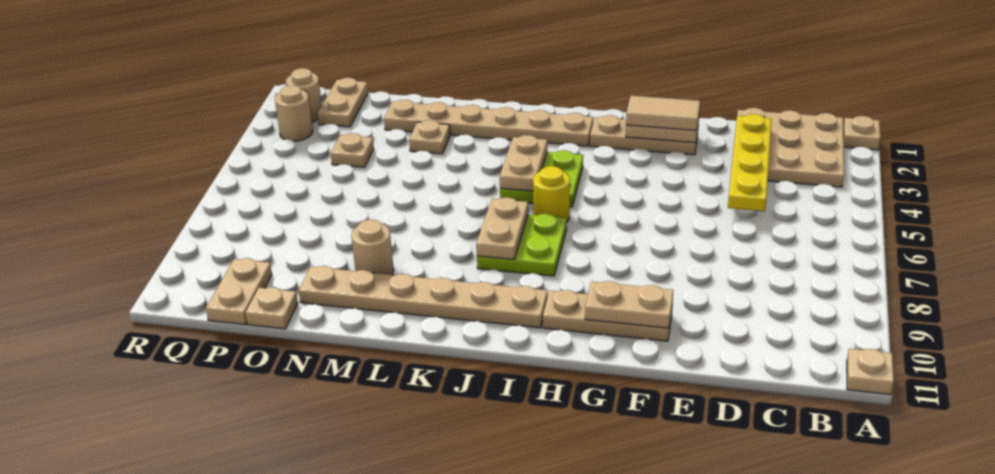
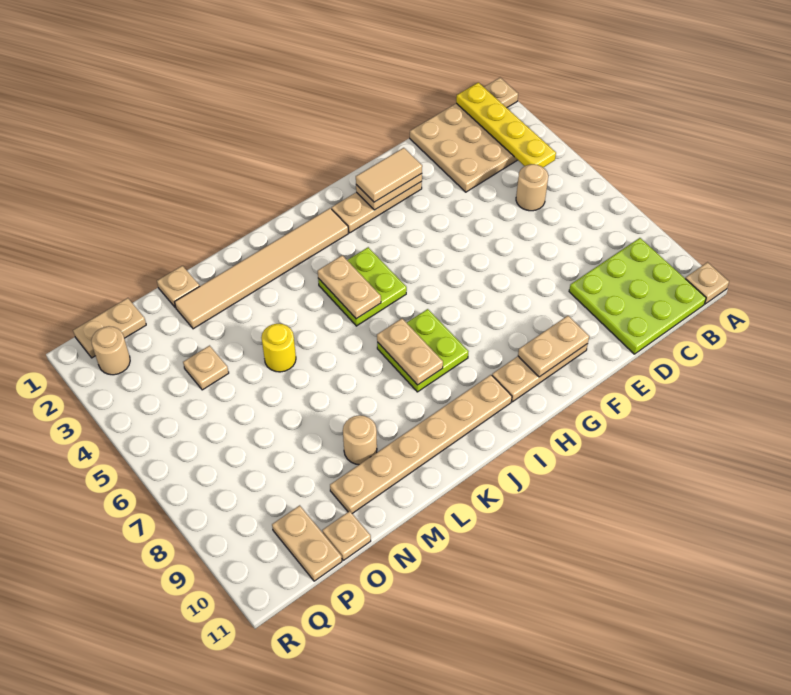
none -> lime plate B9:D11 level 1
yellow plate D2:D5 level 2 -> yellow plate B1:B4 level 2
tan plate I2:N2 level 1 -> tan tile I2:N2 level 1
yellow round brick I6 level 1 -> yellow round brick M5 level 1
tan plate M3 level 1 -> tan plate N1 level 1
tan plate P1:P2 level 1 -> tan plate P1:Q1 level 1
tan round brick Q3 level 1 -> tan round brick C5 level 1

